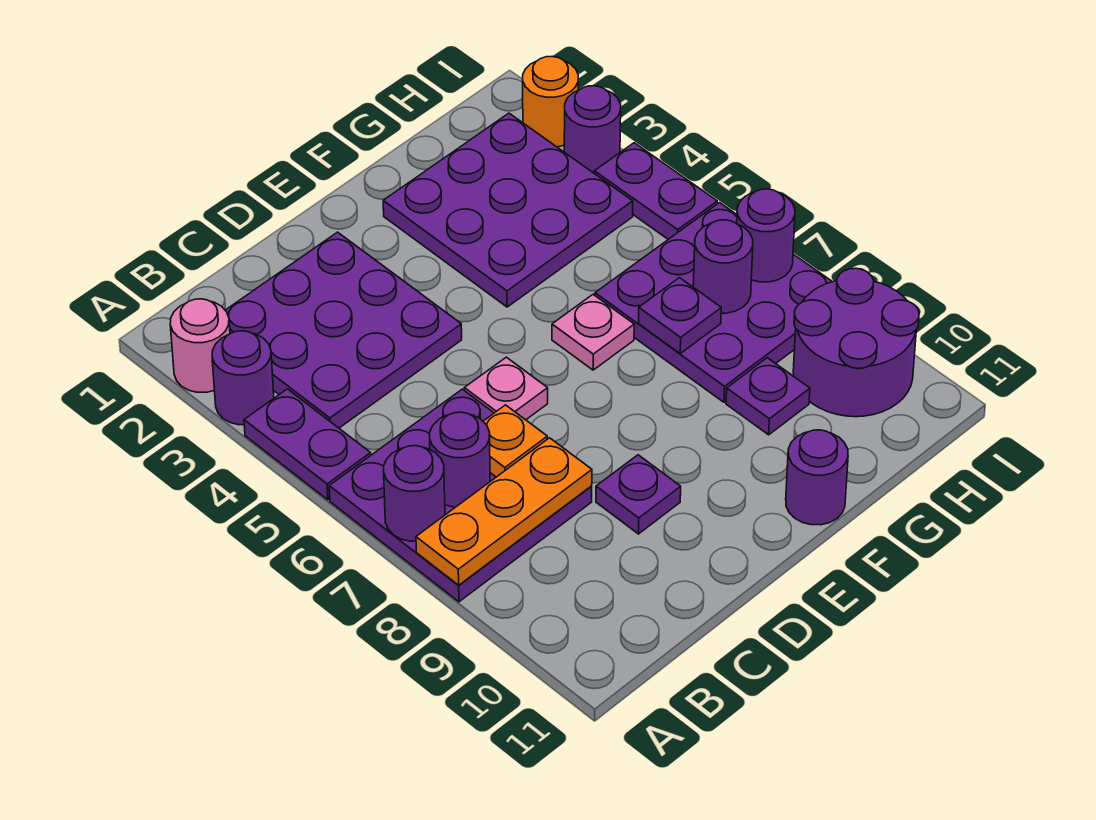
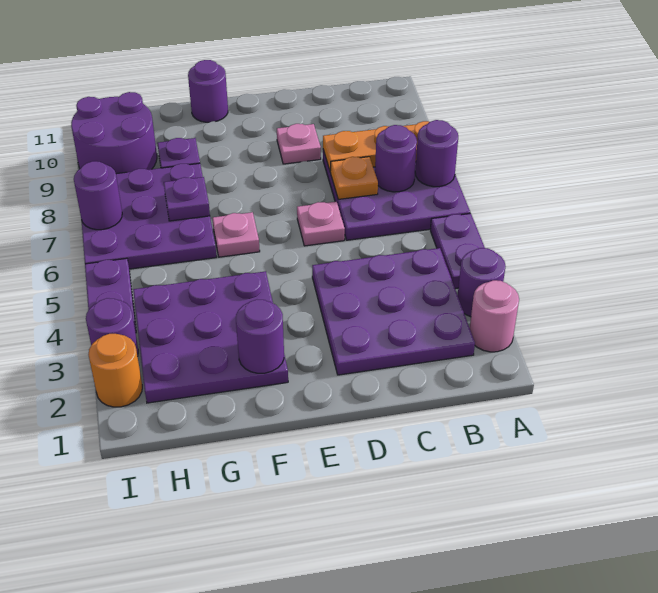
purple plate D9 level 1 -> pink plate D9 level 1
purple round brick H7 level 2 -> purple round brick F2 level 2

